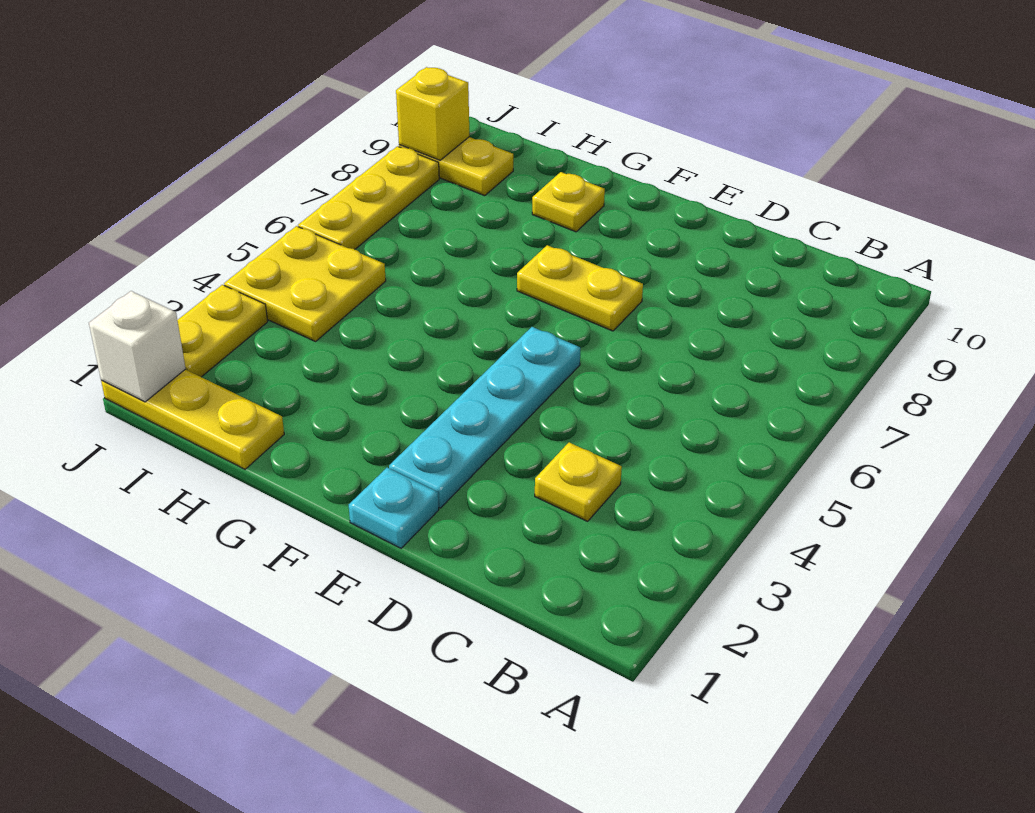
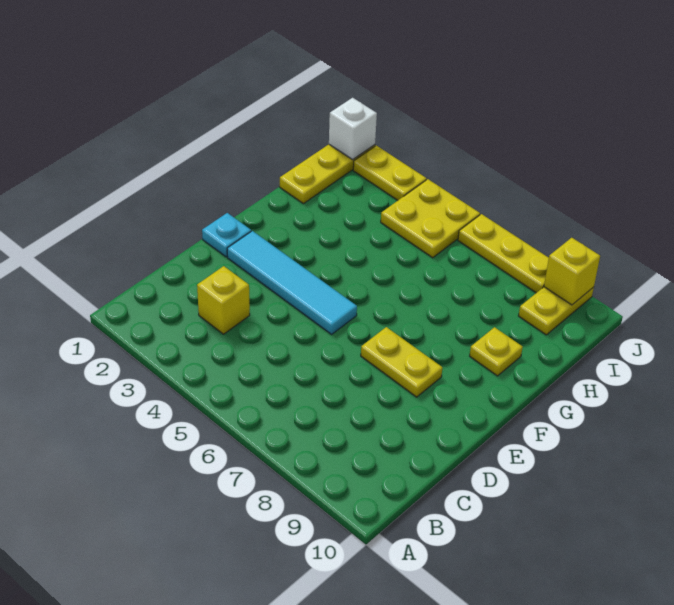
yellow plate C3 level 1 -> yellow brick C3 level 1
cyan plate E2:E5 level 1 -> cyan tile E2:E5 level 1
yellow plate E7:F7 level 1 -> yellow plate E7:E8 level 1

